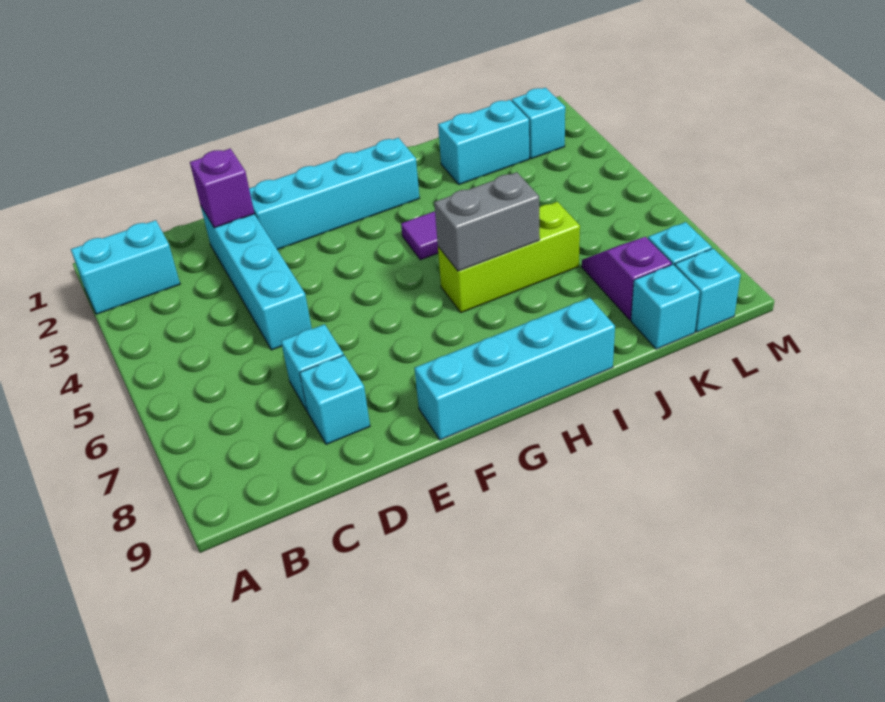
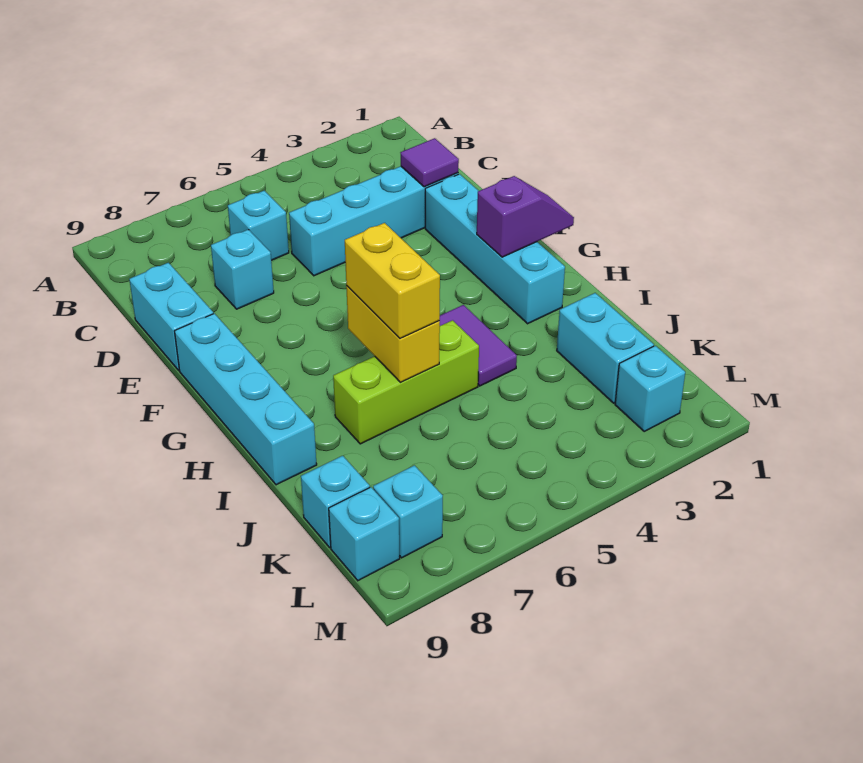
cyan brick A2:B2 level 1 -> cyan brick D9:E9 level 1
purple brick D2 level 2 -> purple tile D2 level 2
cyan brick D8 level 1 -> cyan brick C6 level 1
lime brick H6:J6 level 1 -> lime brick I5:I7 level 1
grey brick H6:I6 level 2 -> yellow brick H6:I6 level 2
none -> yellow brick H6:I6 level 3
purple slope K7:K8 level 1 top 8 -> purple slope G1:G2 level 2 top 2

